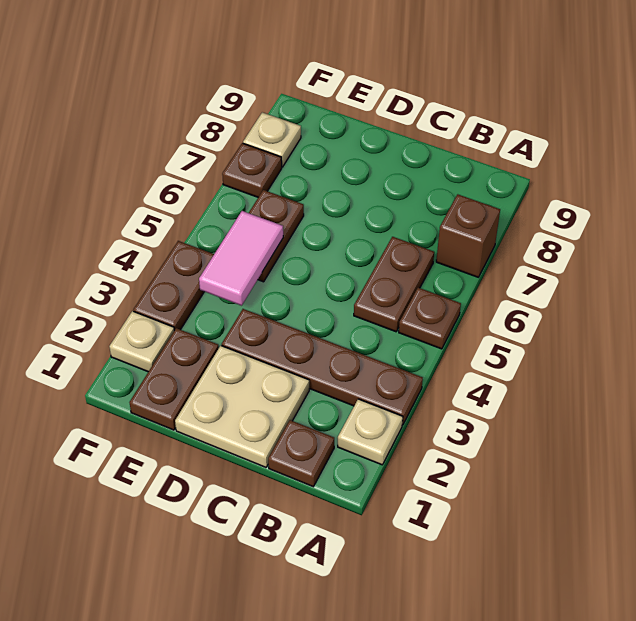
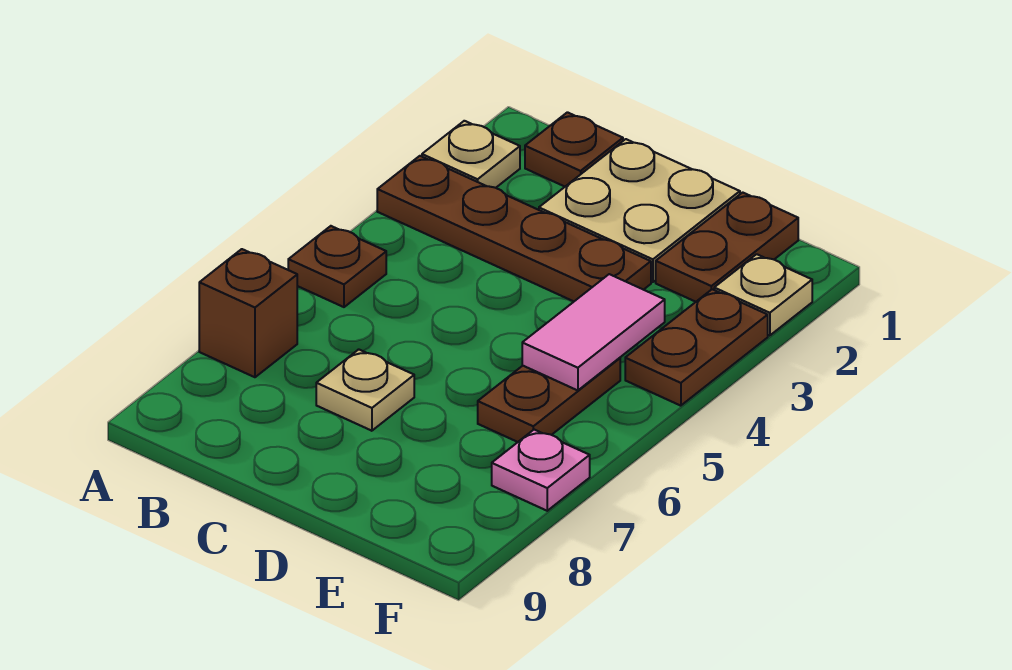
brown plate B5:B6 level 1 -> none
brown plate F7 level 1 -> pink plate F7 level 1
tan plate F8 level 1 -> tan plate C7 level 1

